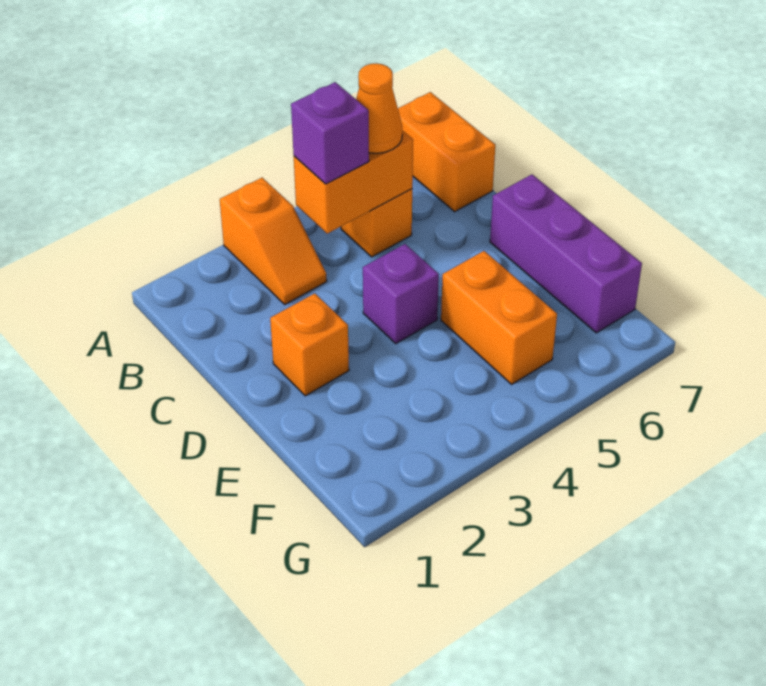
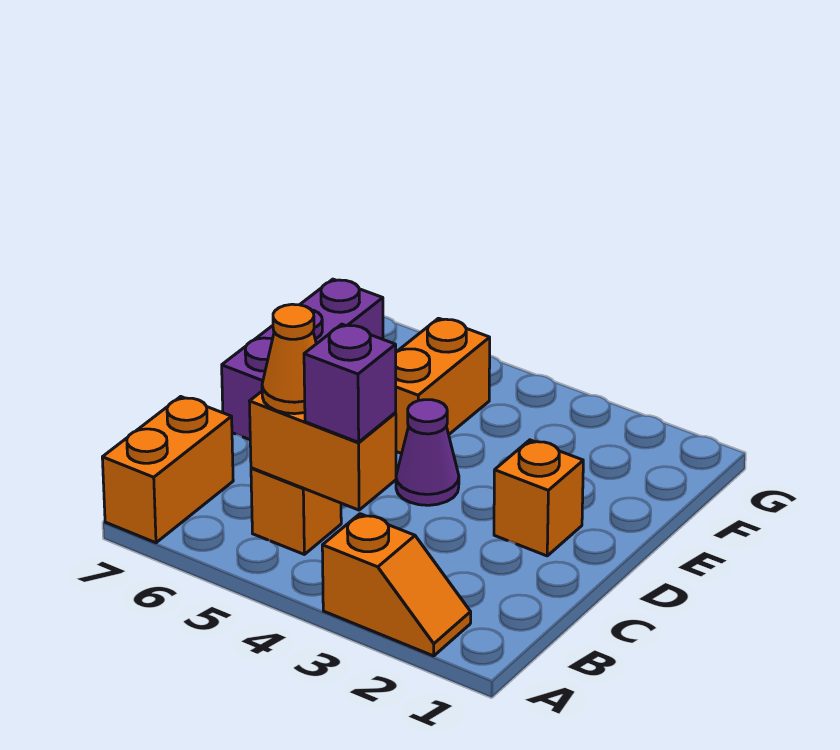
orange slope A3:B3 level 1 top A -> orange slope A2:A3 level 1 top 3
purple brick D4 level 1 -> purple cone D4 level 1

